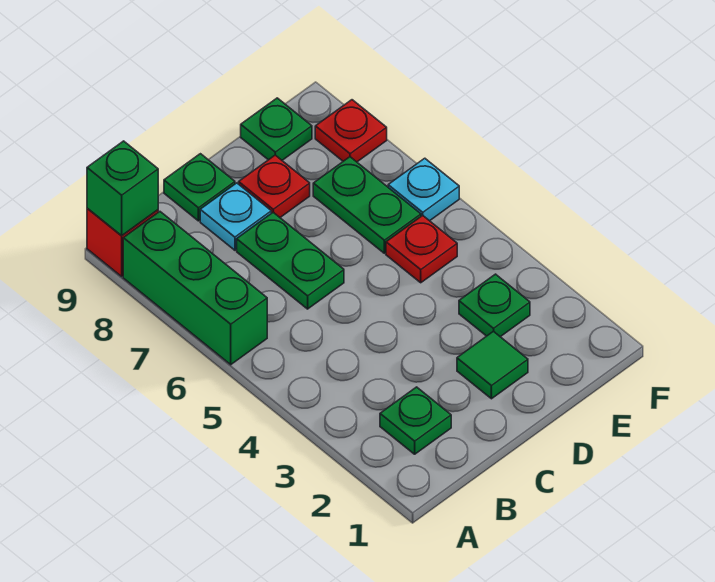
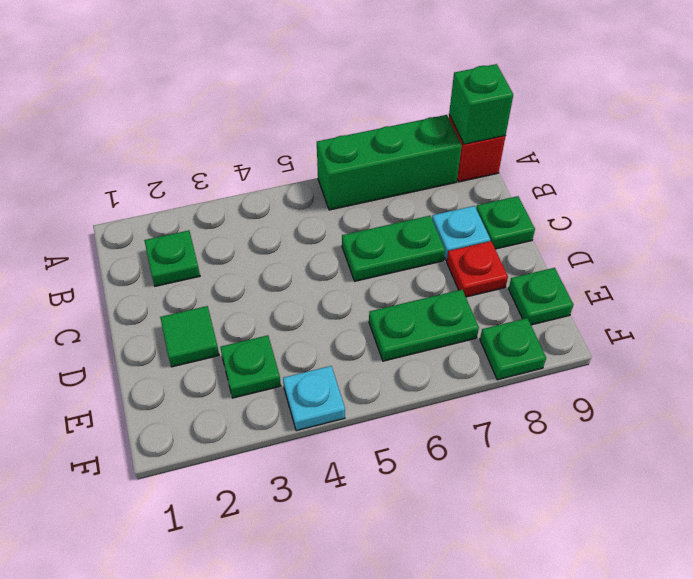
red plate E5 level 1 -> none
cyan plate F6 level 1 -> cyan plate F4 level 1
red plate F8 level 1 -> green plate F8 level 1

